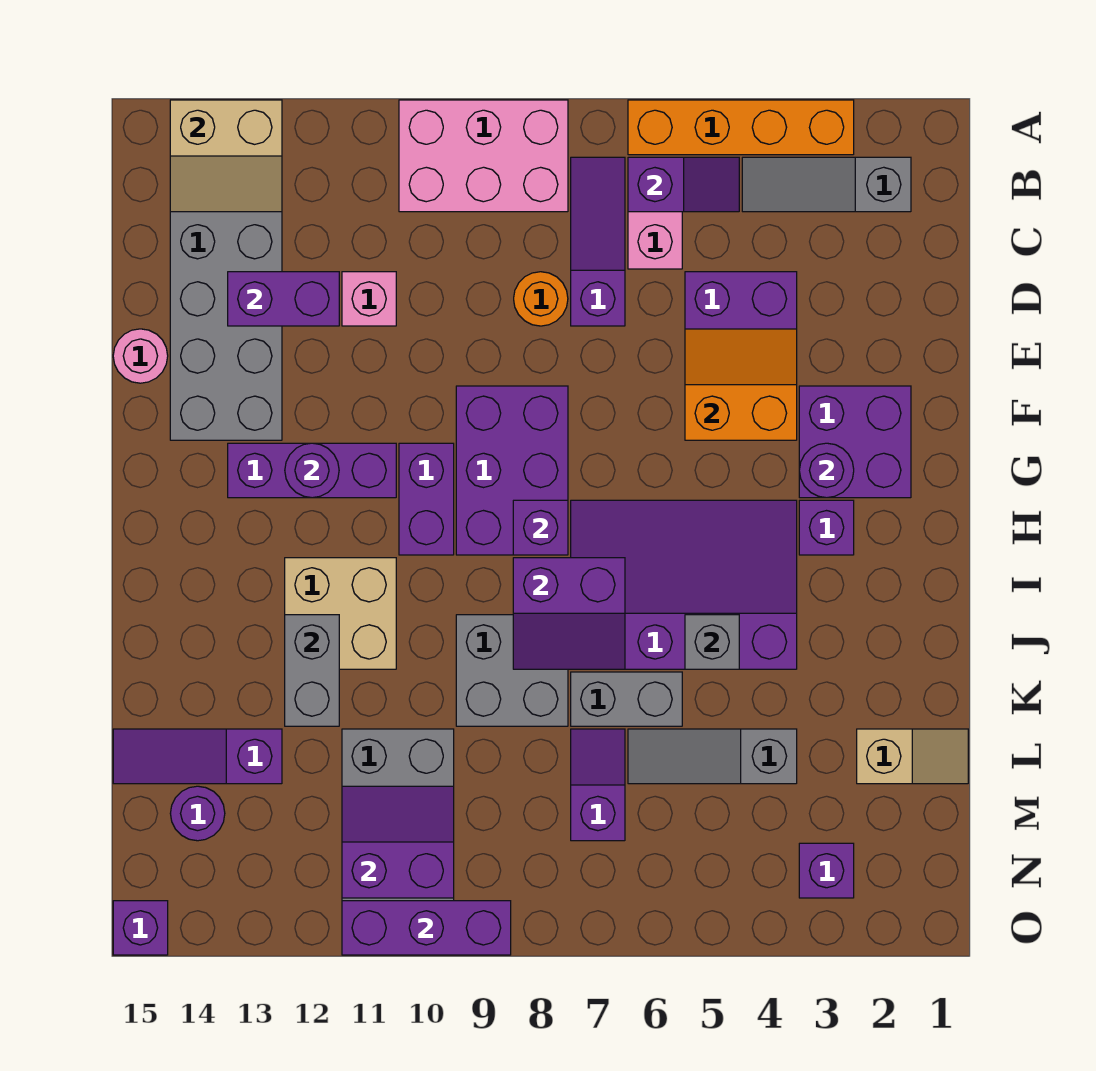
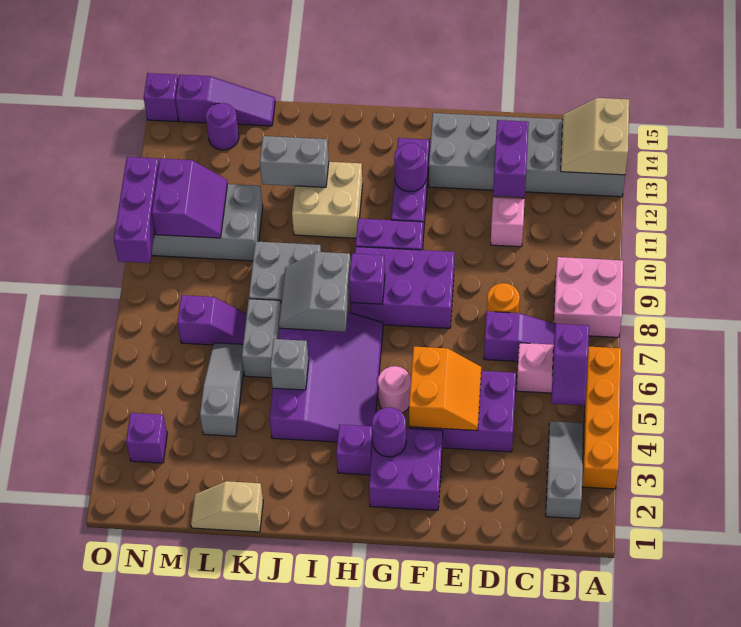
pink brick A8:B10 level 1 -> pink brick A8:B9 level 1
pink round brick E15 level 1 -> pink round brick G5 level 1
purple slope I7:J8 level 2 top I -> grey slope I7:J8 level 2 top I
tan slope L1:L2 level 1 top 2 -> tan slope K1:L1 level 1 top K
purple slope L13:L15 level 1 top 13 -> purple slope L15:N15 level 1 top N

